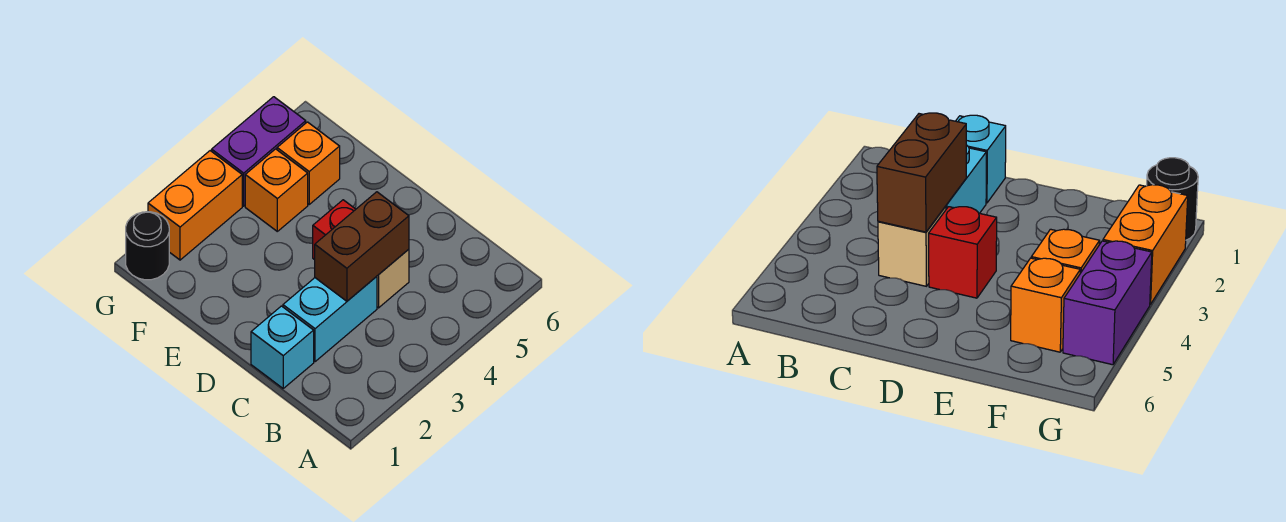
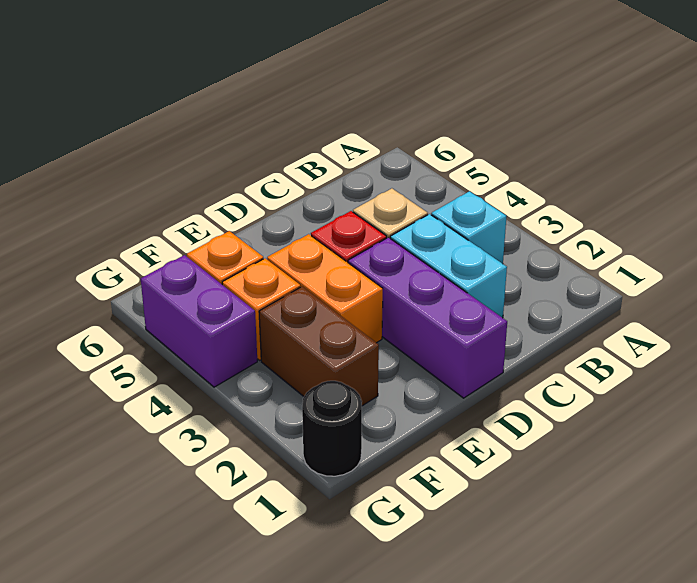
cyan brick C1 level 1 -> cyan brick B3 level 1
brown brick C3:C4 level 2 -> brown brick F2:F3 level 1
none -> purple brick D1:D3 level 1
orange brick G2:G3 level 1 -> orange brick E3:E4 level 1

